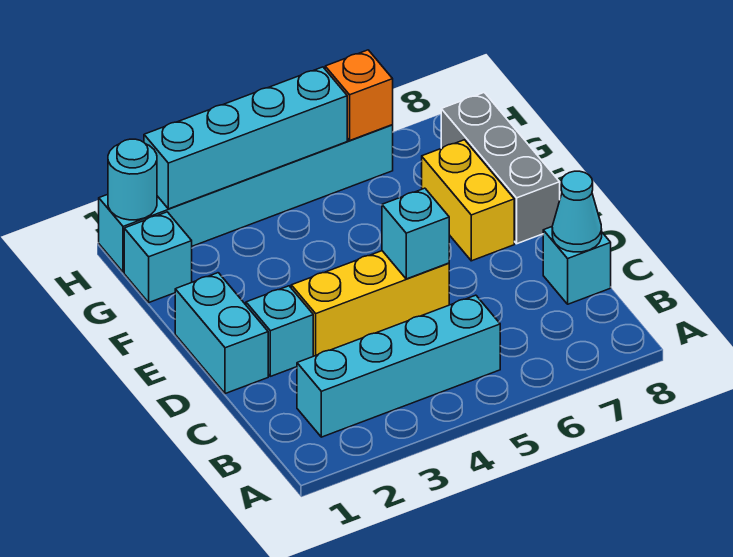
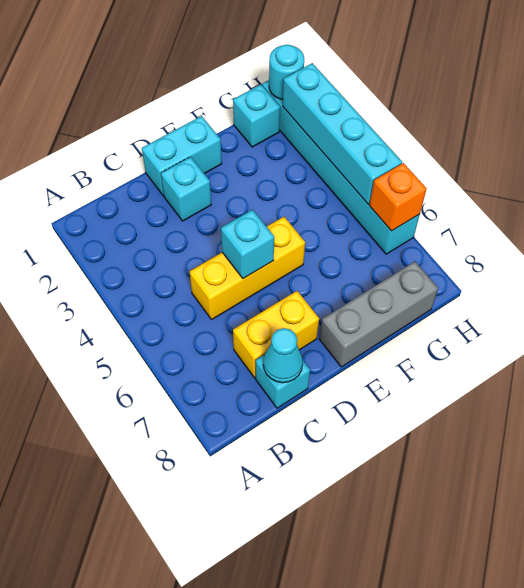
cyan brick B2:B5 level 1 -> none
yellow brick D3:D5 level 1 -> yellow brick C5:E5 level 1
yellow brick E7:F7 level 1 -> yellow brick C7:D7 level 1

